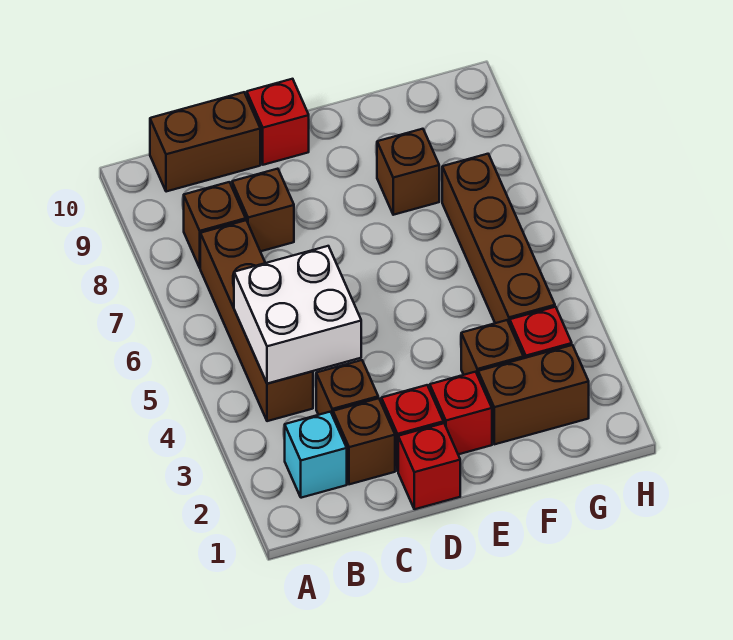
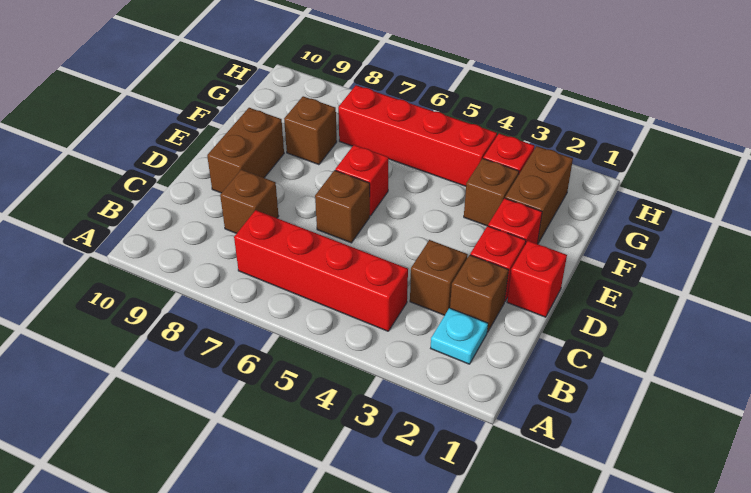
cyan brick B2 level 1 -> cyan plate B2 level 1
brown brick B4:B7 level 1 -> red brick B4:B7 level 1
white brick B4:C5 level 2 -> none
brown brick B8 level 1 -> brown brick D6 level 1
brown brick B10:C10 level 1 -> brown brick D9:E9 level 1
red brick D10 level 1 -> red brick E6 level 1
brown brick G4:G7 level 1 -> red brick G4:G7 level 1

